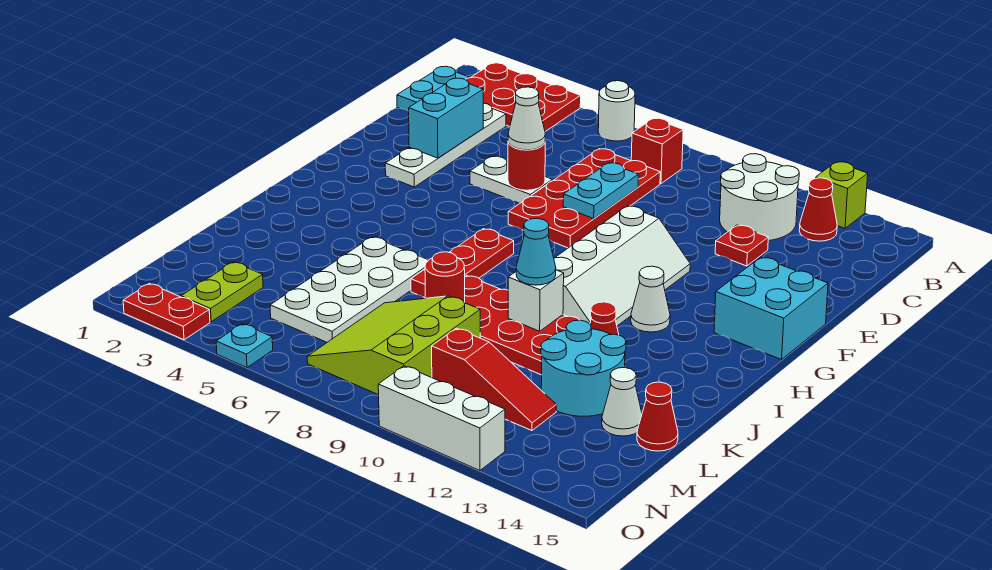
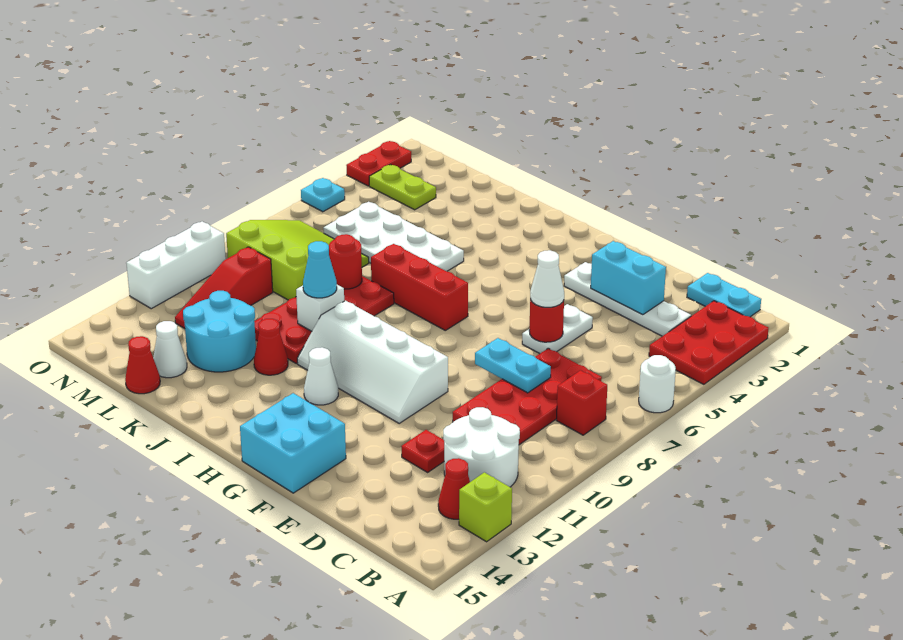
red plate C7:F8 level 1 -> red plate C7:D10 level 1
red plate H7:J7 level 1 -> red brick H7:J7 level 1

